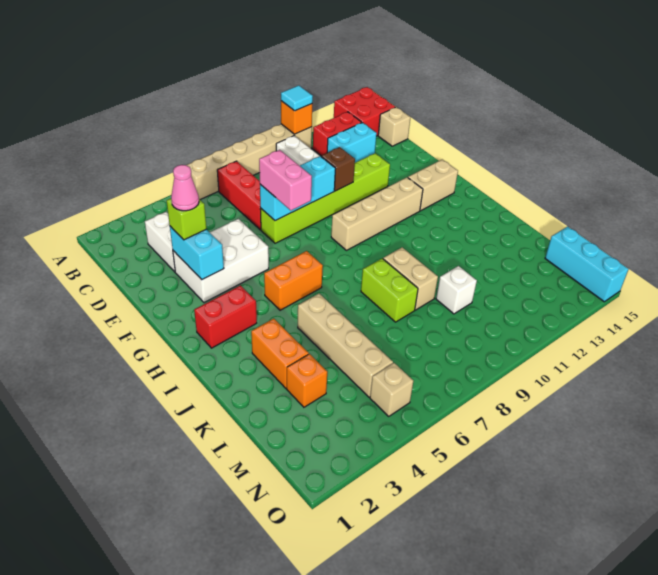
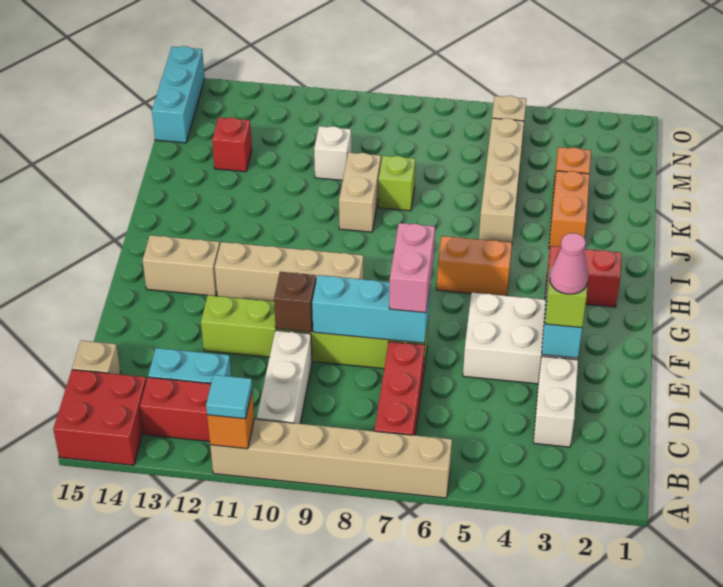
lime brick J8:K8 level 1 -> lime brick K8 level 1
none -> red brick L13 level 1

